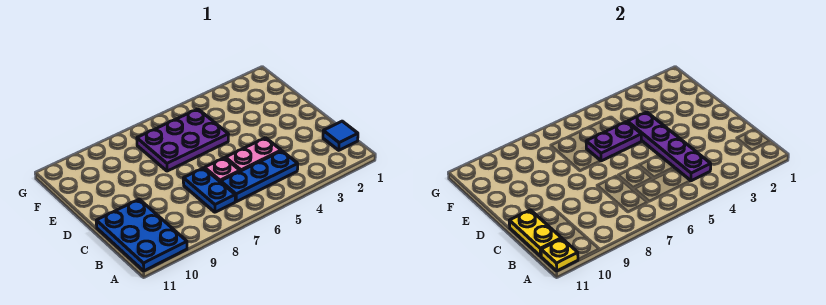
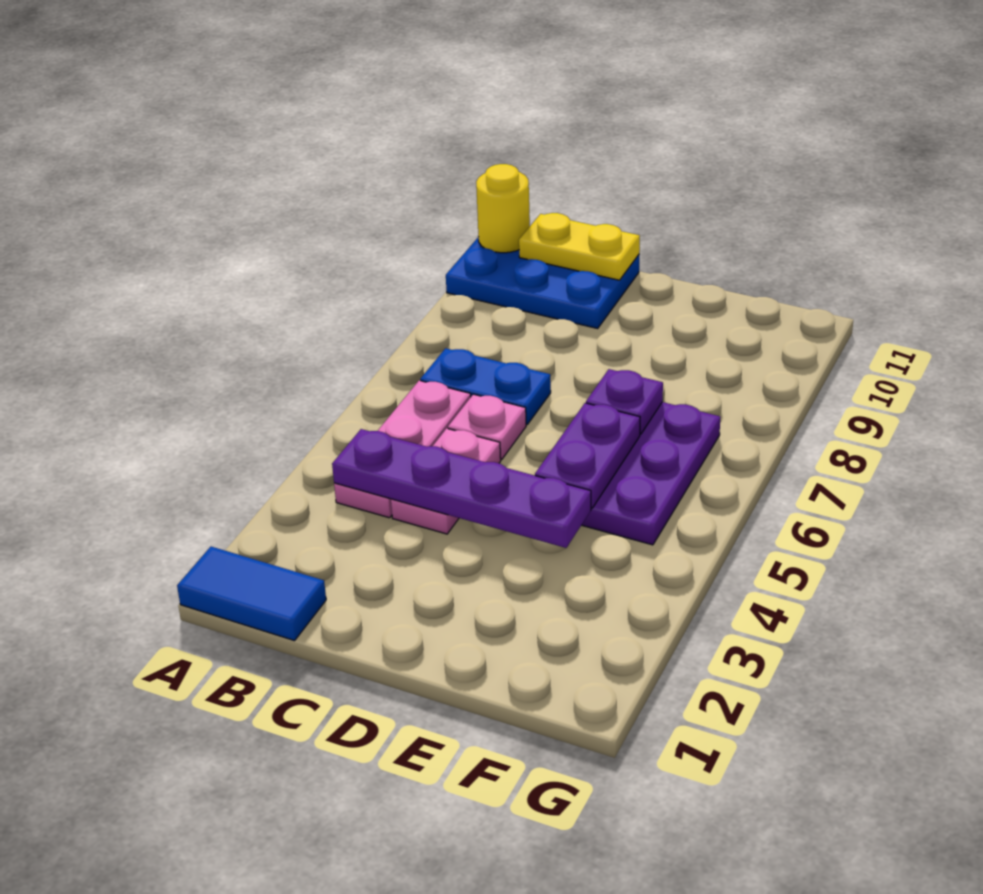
yellow plate A11 level 2 -> yellow round brick A11 level 2
blue tile B1 level 1 -> blue tile A1:B1 level 1
blue plate B4:B6 level 1 -> pink plate B4:B6 level 1
none -> purple plate E7 level 2

